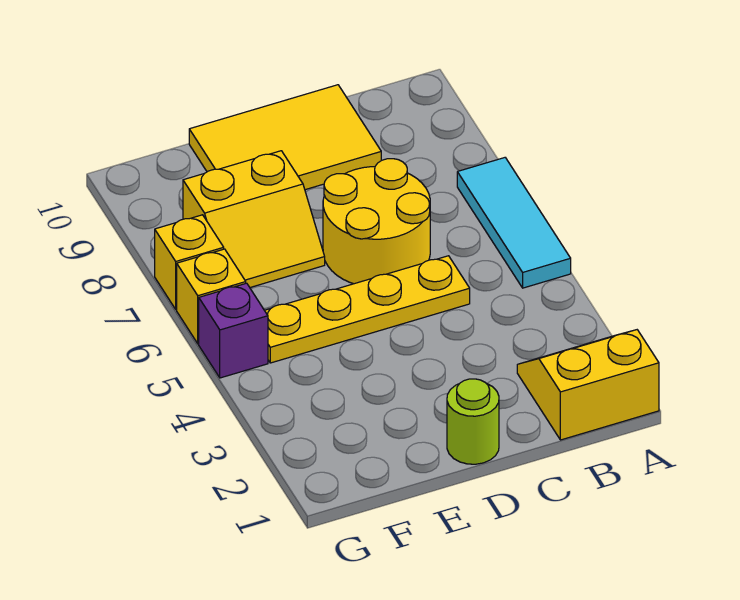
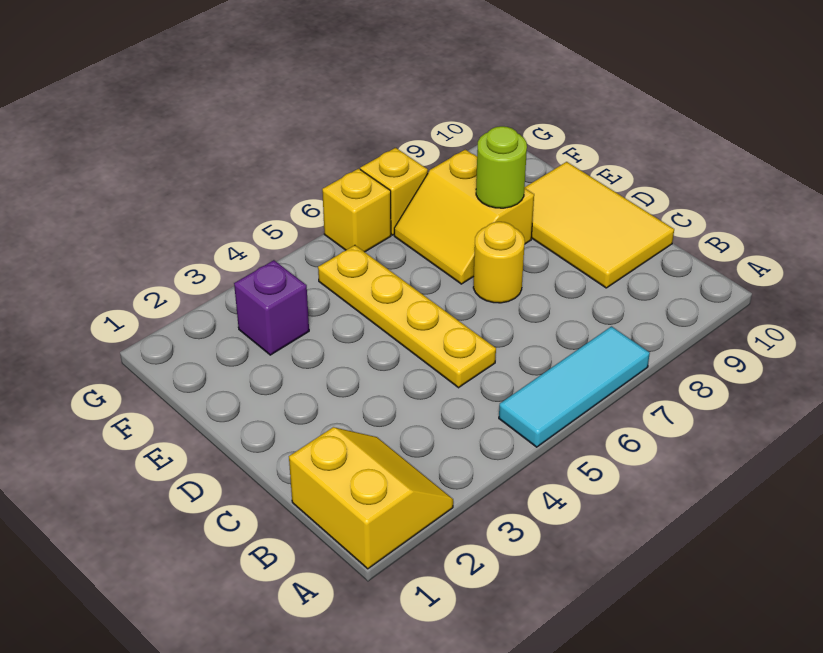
yellow round brick C6:D7 level 1 -> yellow round brick D7 level 1
lime round brick D1 level 1 -> lime round brick E8 level 2
purple brick G5 level 1 -> purple brick F3 level 1

